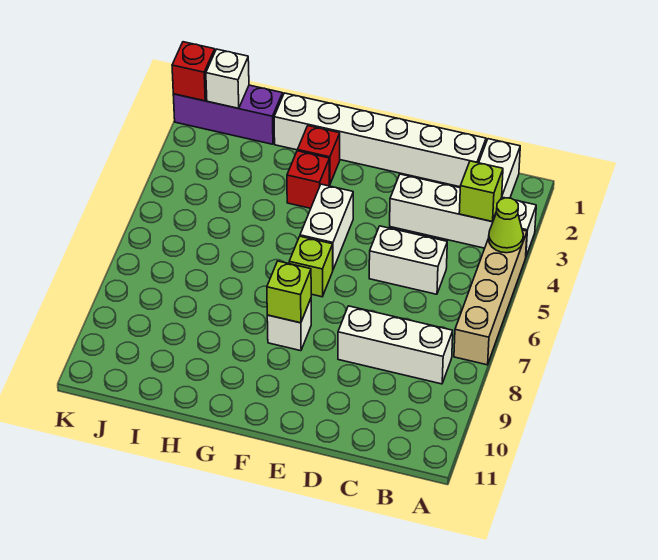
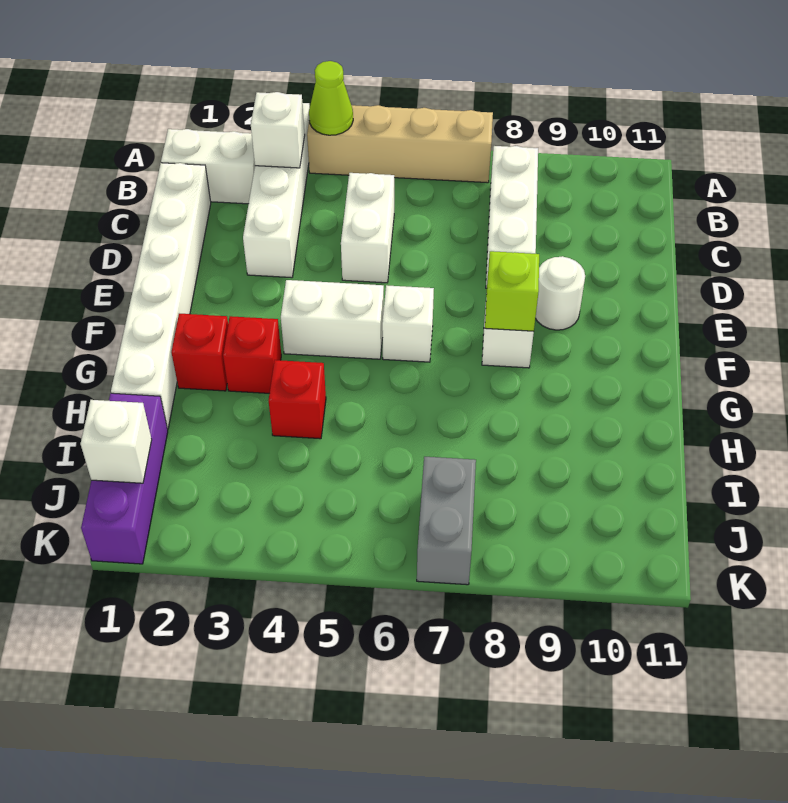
lime brick B3 level 2 -> white brick B3 level 2
none -> white round brick E9 level 1
lime brick F6 level 1 -> white brick F6 level 1
none -> grey brick J7:K7 level 1
red brick K1 level 2 -> red brick H4 level 1

